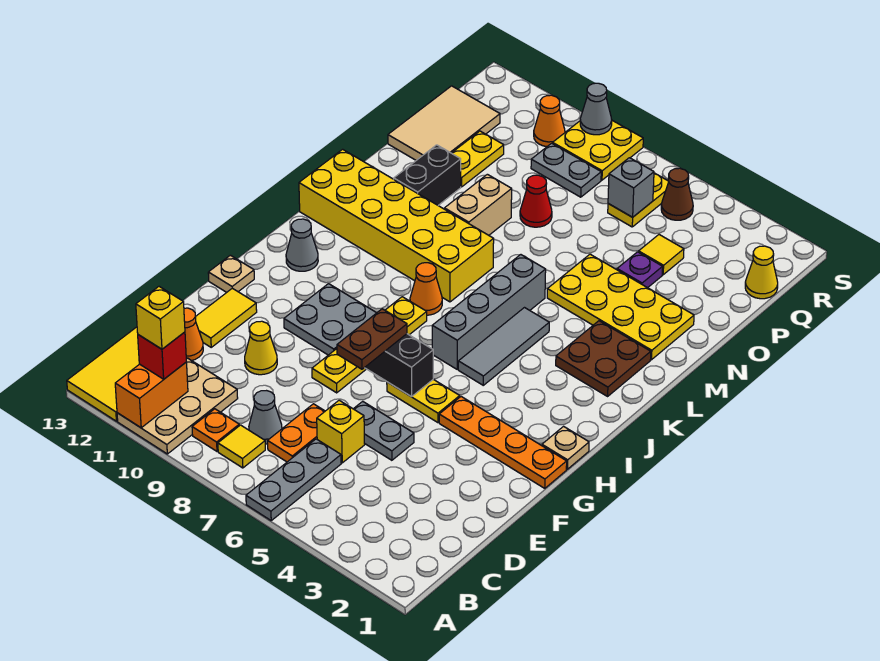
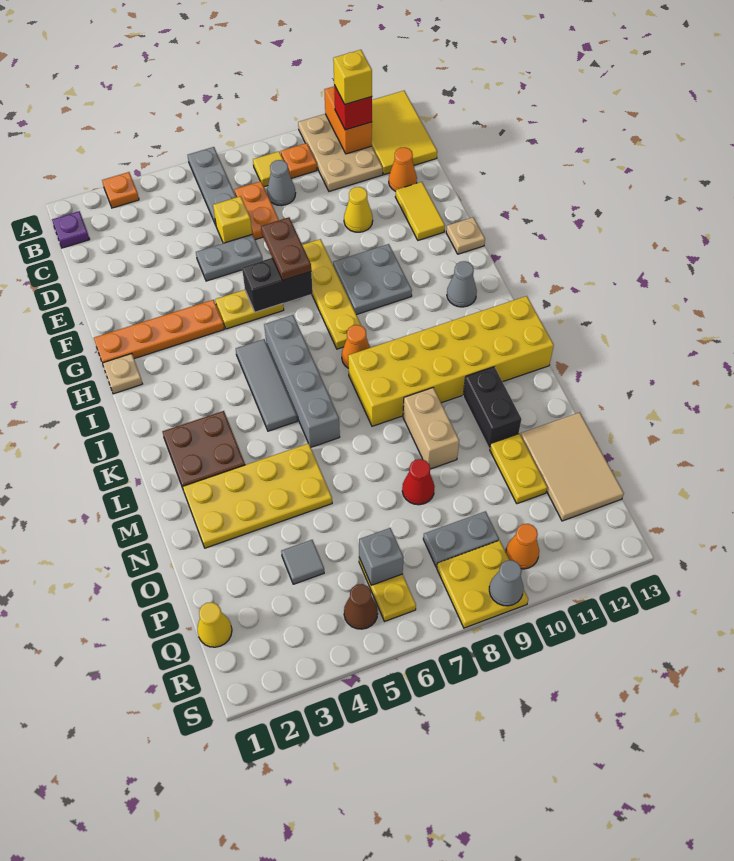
none -> orange plate A3 level 1
purple plate O4 level 1 -> purple plate B1 level 1
yellow tile P4 level 1 -> grey tile P4 level 1

